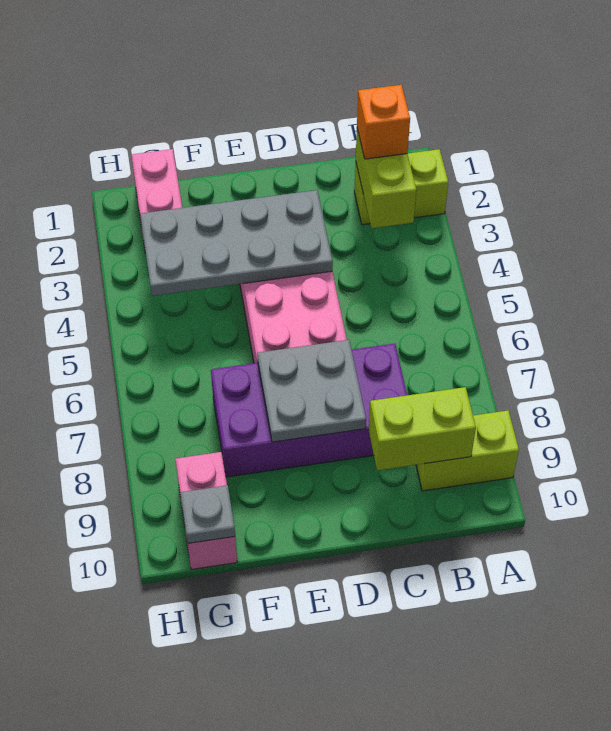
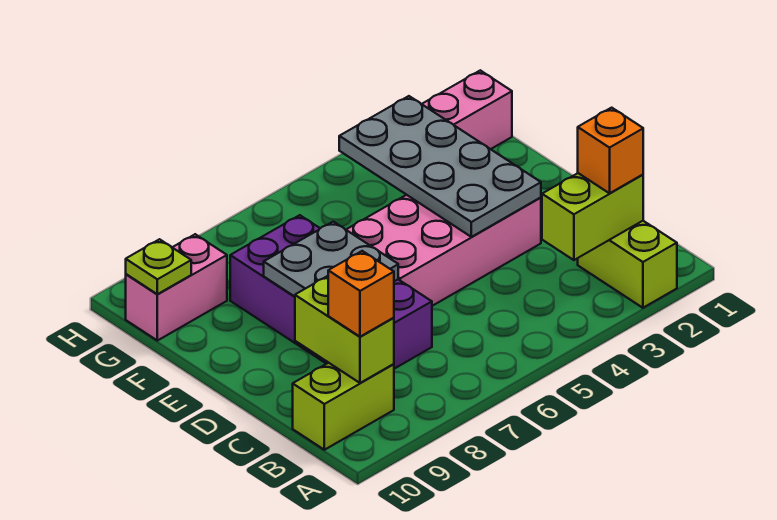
lime brick A9:B9 level 1 -> lime brick B9:B10 level 1
none -> orange brick B9 level 3
grey plate G10 level 2 -> lime plate G10 level 2

